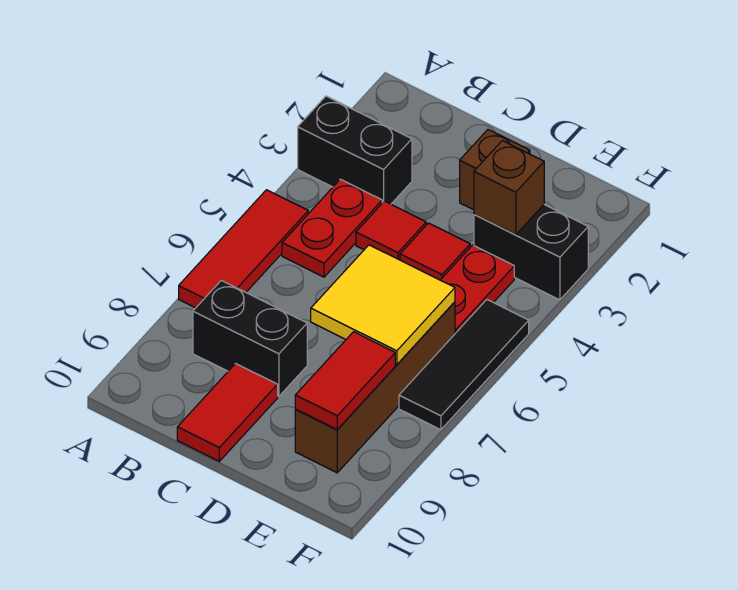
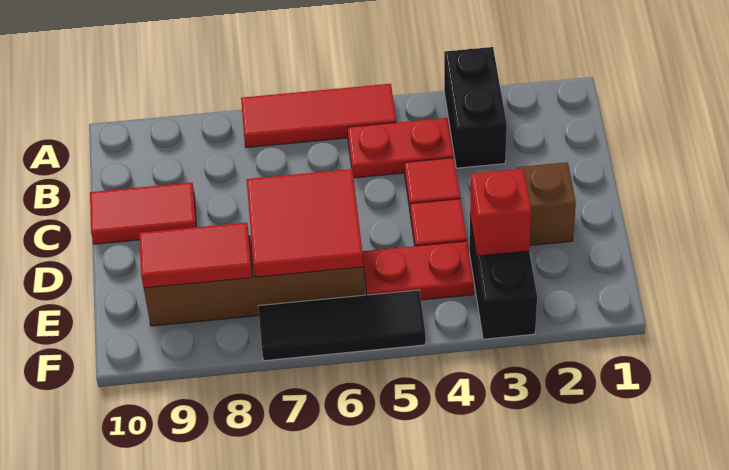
black brick B8:C8 level 1 -> none
yellow tile D6:E7 level 2 -> red tile D6:E7 level 2
brown brick E3 level 2 -> red brick E3 level 2

